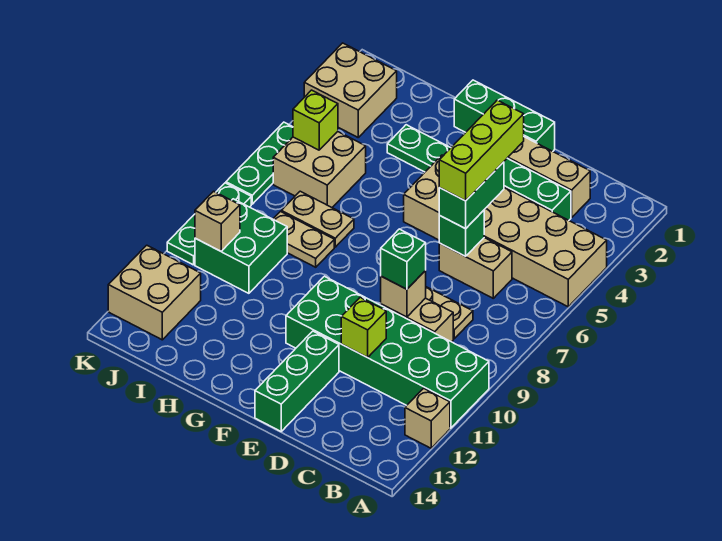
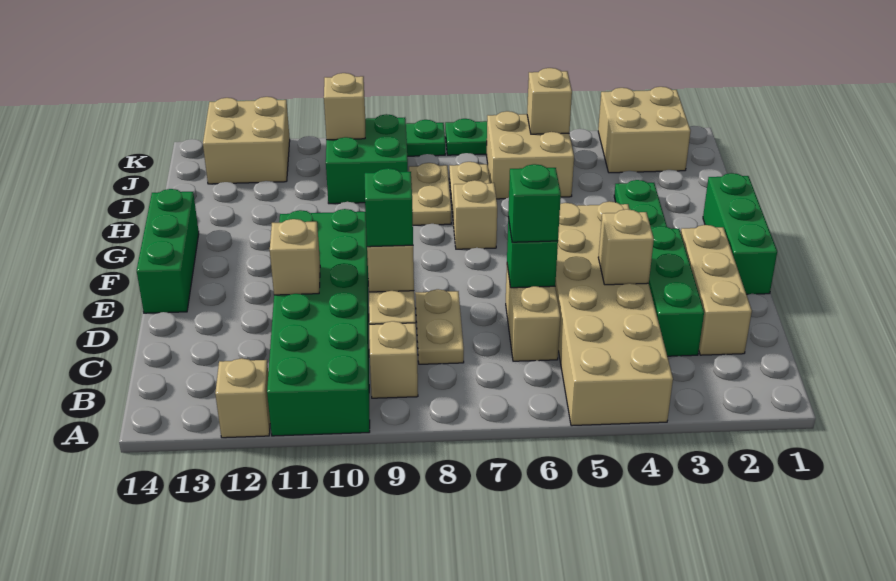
none -> tan brick B9 level 1
none -> tan brick D4 level 2
lime brick D4:D6 level 4 -> none
green brick D5:D6 level 3 -> green brick D6 level 3
lime brick D11 level 2 -> tan brick D11 level 2
green brick E12:E14 level 1 -> green brick E14:G14 level 1
none -> tan brick G7 level 1
lime brick J5 level 2 -> tan brick J5 level 2

